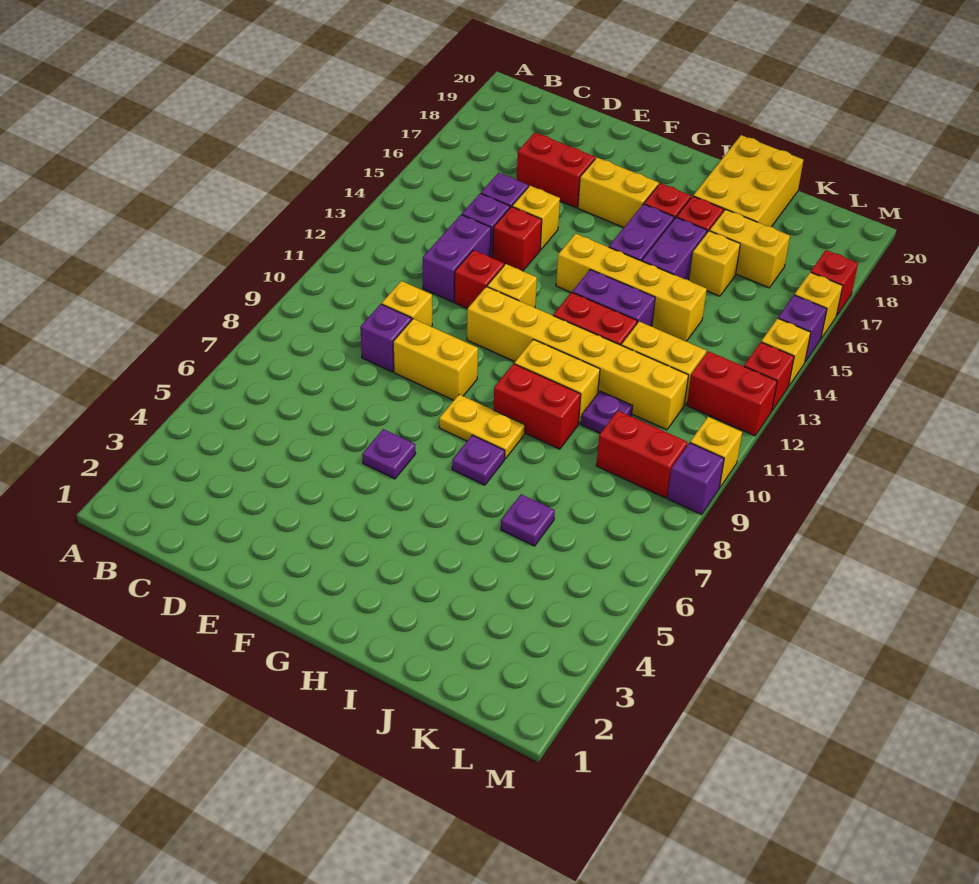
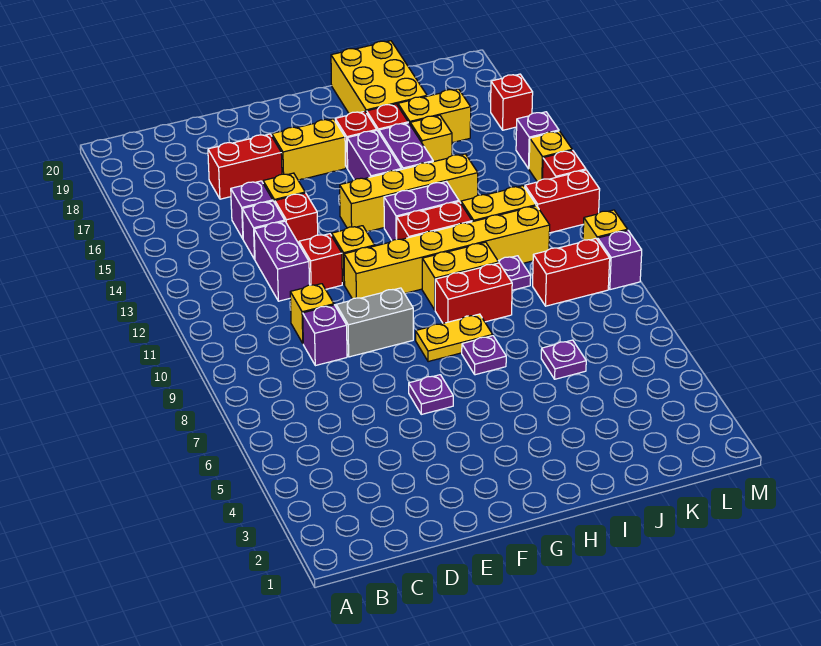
yellow brick E9:F9 level 1 -> grey brick E9:F9 level 1
yellow brick M16 level 1 -> none

